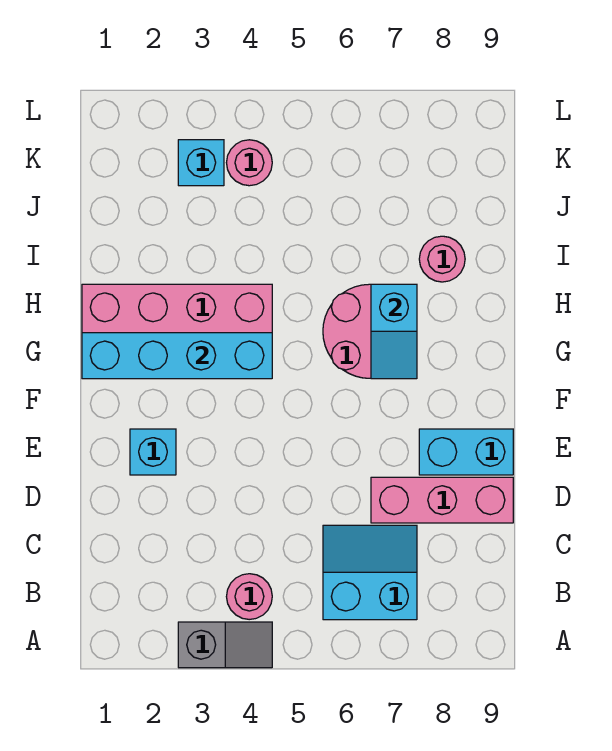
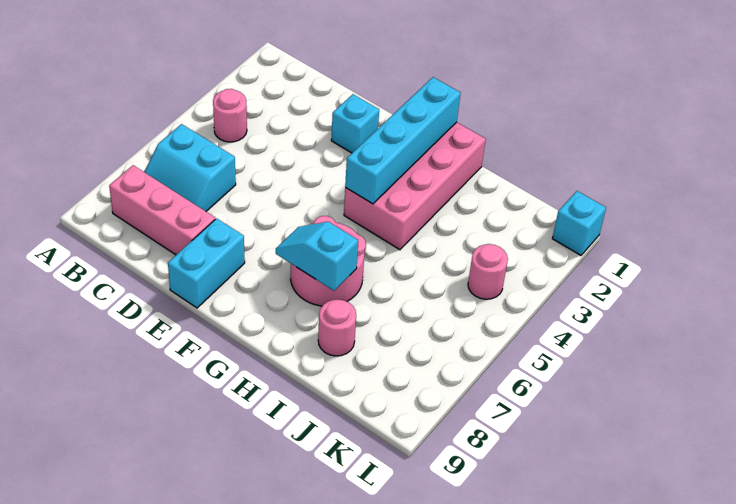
grey slope A3:A4 level 1 top 3 -> none
cyan slope B6:C7 level 1 top B -> cyan slope B6:C7 level 1 top 6
pink brick D7:D9 level 1 -> pink brick B8:D8 level 1
cyan brick K3 level 1 -> cyan brick L1 level 1

